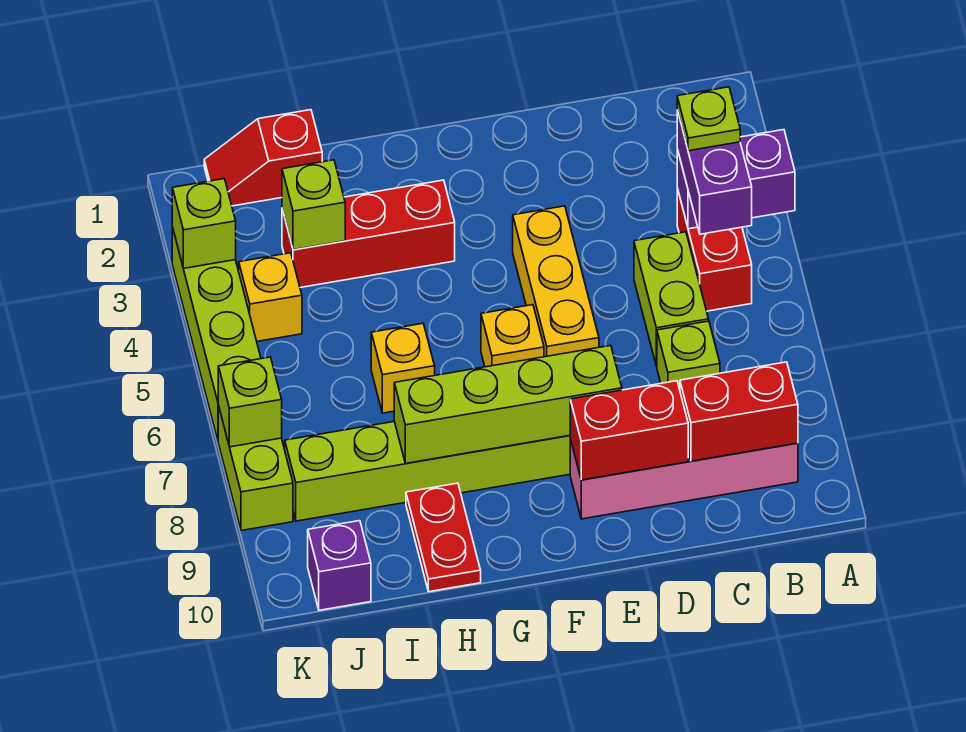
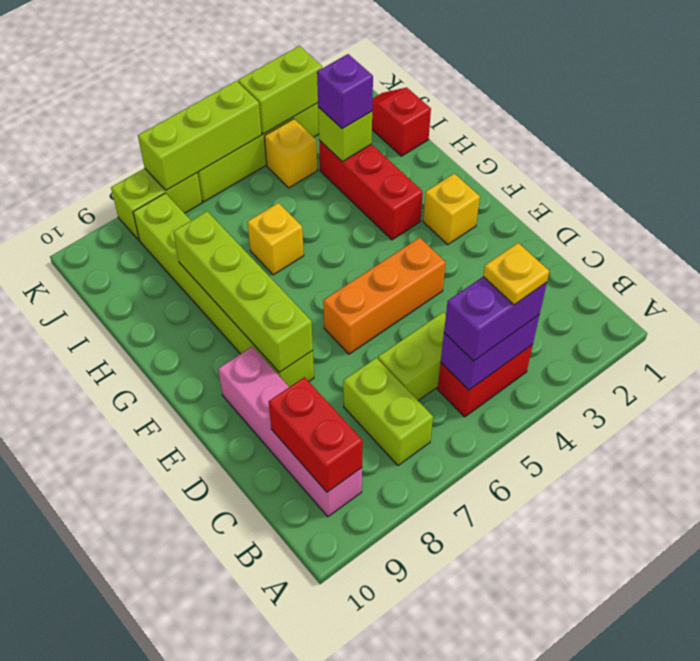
purple brick A4:B4 level 2 -> purple brick B4:B5 level 2
lime plate B4 level 4 -> yellow plate B4 level 4
lime brick C7 level 1 -> lime brick B7:C7 level 1
red brick D9:E9 level 2 -> none
yellow brick E4:E6 level 1 -> orange brick E4:E6 level 1
yellow brick F6 level 1 -> yellow brick F2 level 1
red plate H9:H10 level 1 -> none
purple brick J10 level 1 -> purple brick I3 level 3
lime brick K3 level 2 -> lime brick K3:K4 level 2
lime brick K7 level 2 -> lime brick K5:K7 level 2

